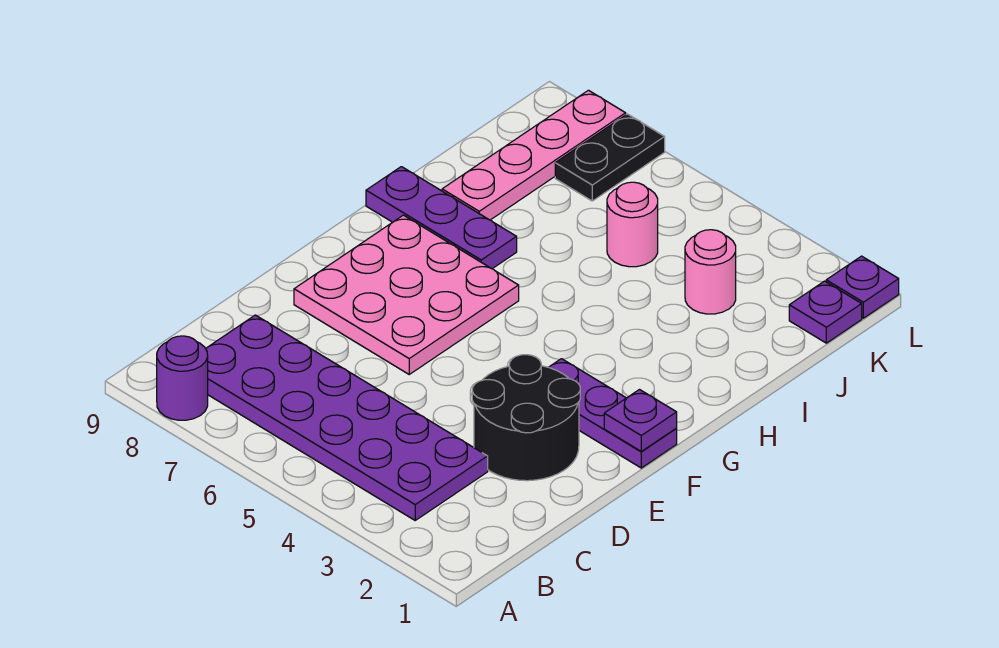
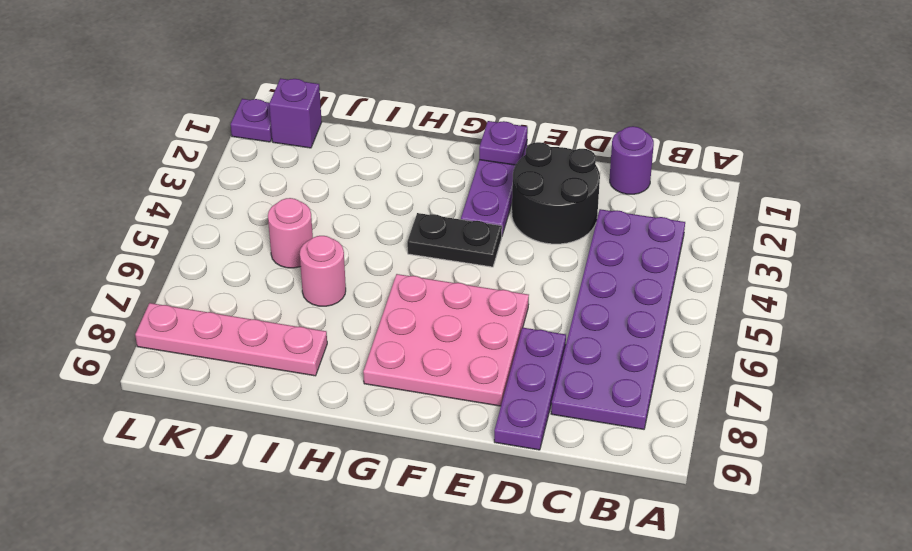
purple round brick A8 level 1 -> purple round brick C1 level 1
purple plate H7:H9 level 1 -> purple plate D7:D9 level 1
pink round brick J3 level 1 -> pink round brick I6 level 1
purple plate K1 level 1 -> purple brick K1 level 1
black plate K7:L7 level 1 -> black plate F4:G4 level 1

